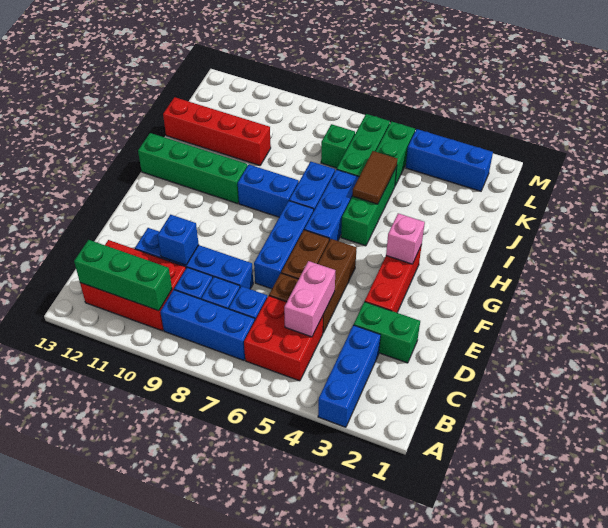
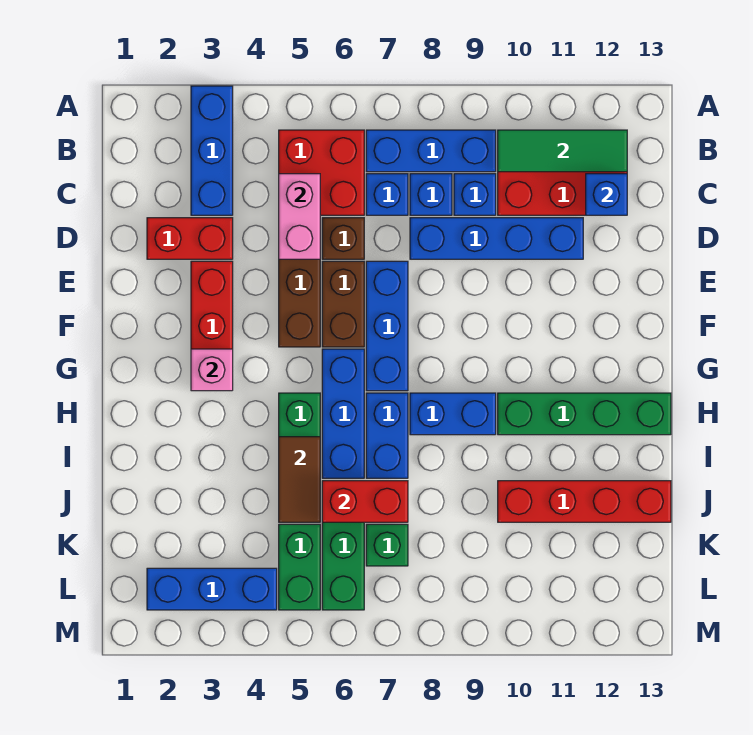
green brick B10:B12 level 2 -> green tile B10:B12 level 2
green brick D2:D3 level 1 -> red brick D2:D3 level 1
blue brick D10 level 2 -> blue brick C12 level 2
none -> red brick J6:J7 level 2

